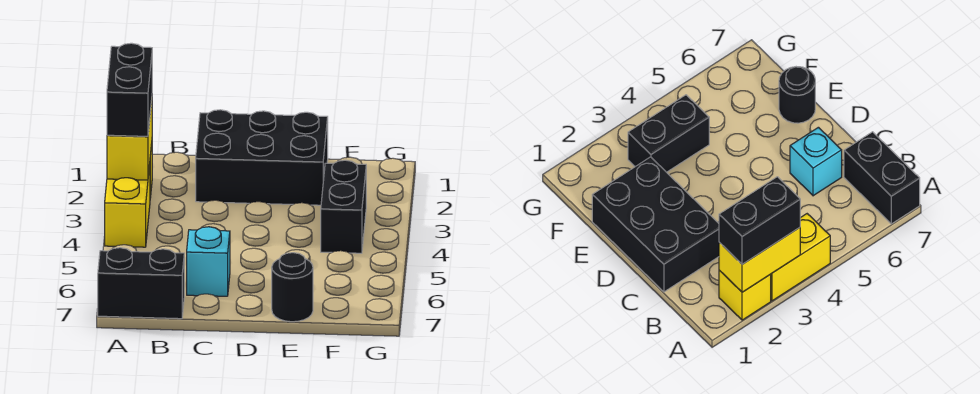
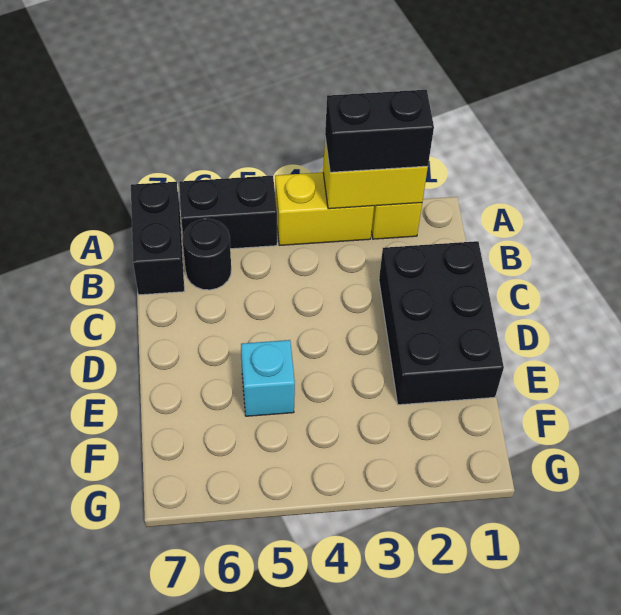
cyan brick C6 level 1 -> cyan brick E5 level 1
black round brick E7 level 1 -> black round brick B6 level 1
black brick F3:F4 level 1 -> black brick A5:A6 level 1

